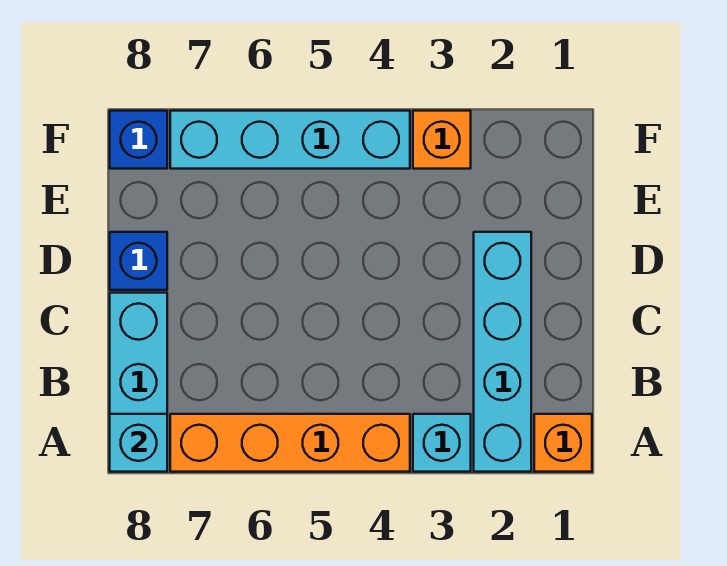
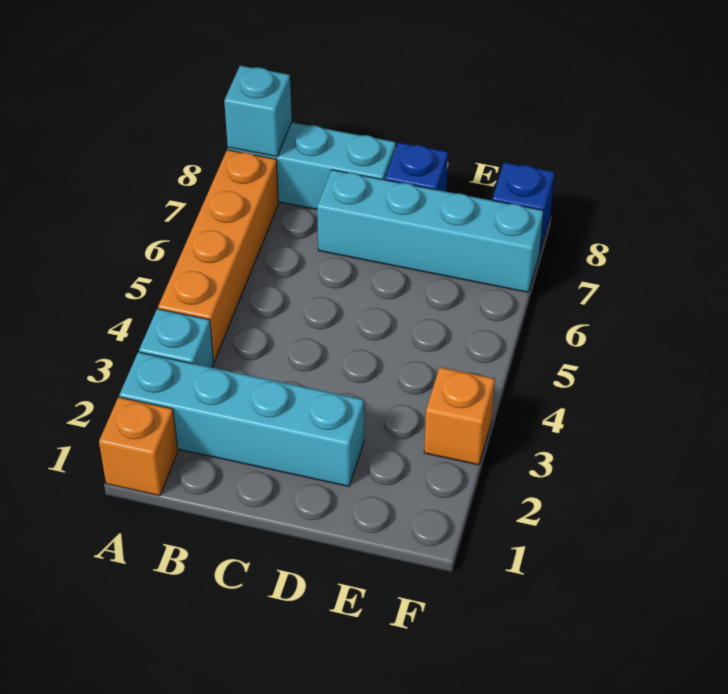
cyan brick F4:F7 level 1 -> cyan brick C7:F7 level 1

